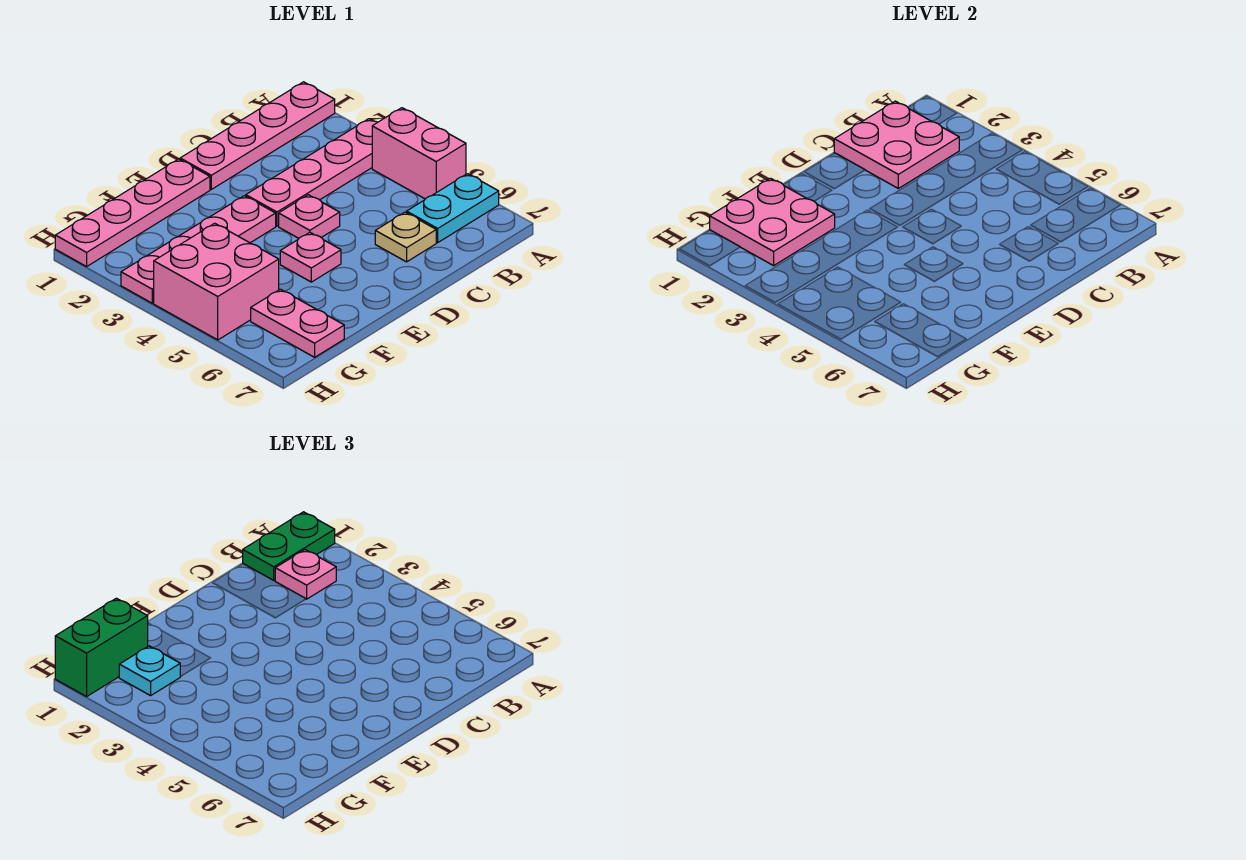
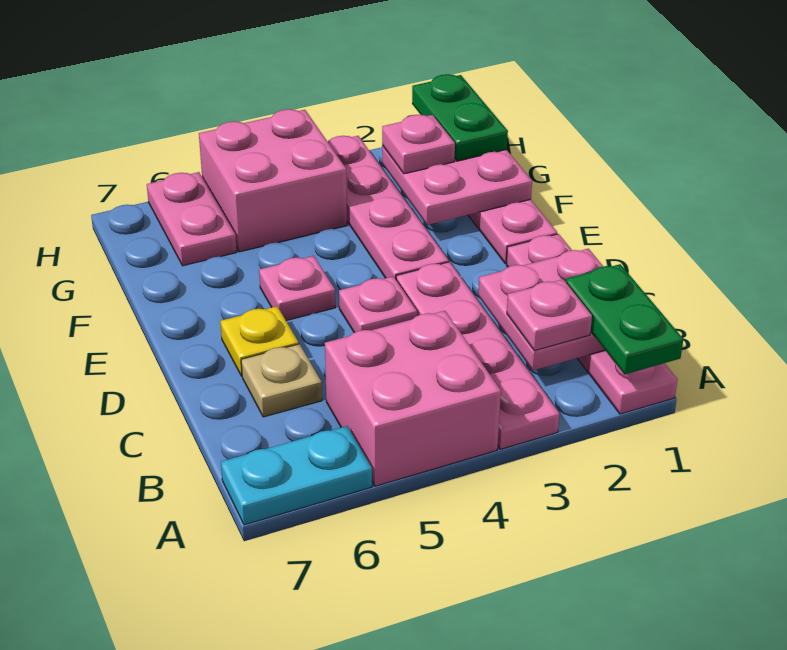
pink brick A4:A5 level 1 -> pink brick A4:B5 level 1
cyan plate A6:B6 level 1 -> cyan plate A6:A7 level 1
none -> yellow plate D6 level 1
green brick G1:H1 level 3 -> green plate G1:H1 level 3
cyan plate G2 level 3 -> pink plate G2 level 3
pink plate G6:G7 level 1 -> pink plate G6:H6 level 1

